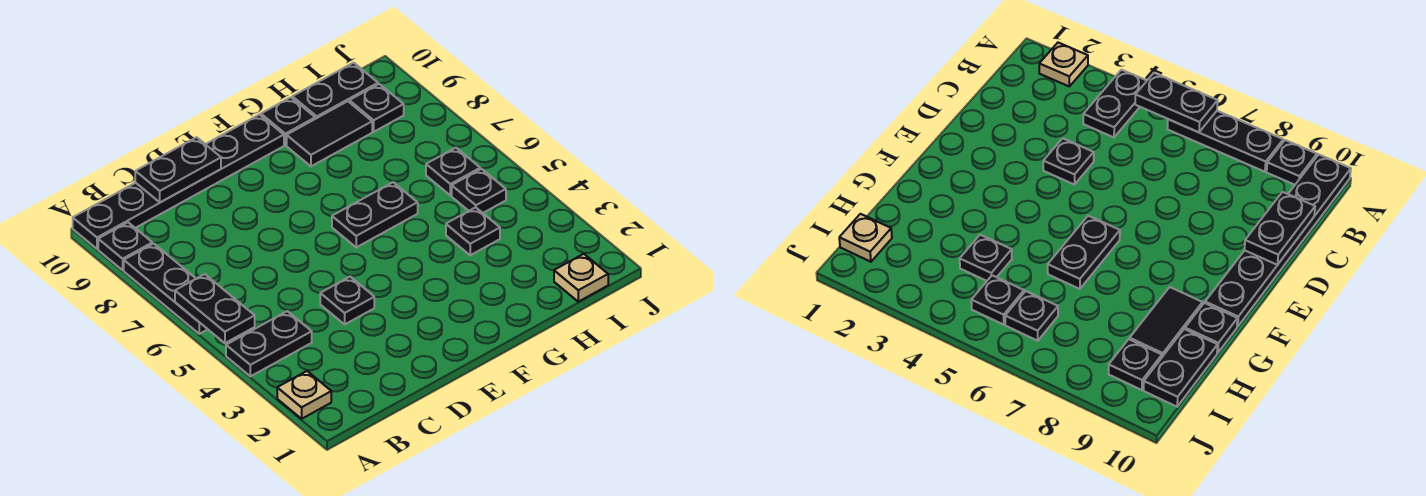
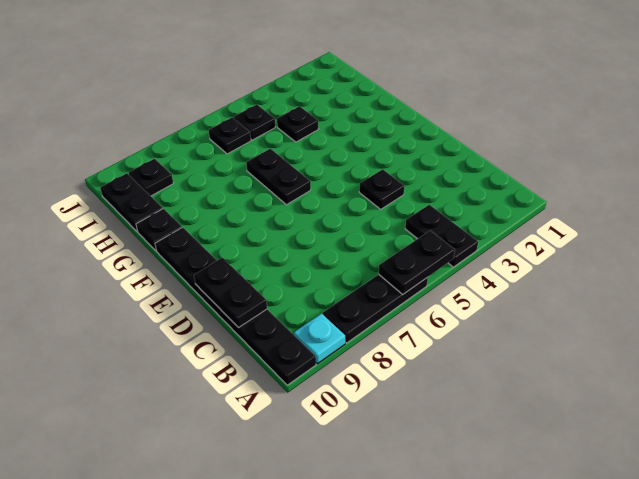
tan plate A2 level 1 -> none
black plate A9 level 1 -> cyan plate A9 level 1
black tile G9:H9 level 1 -> none
tan plate I1 level 1 -> none

